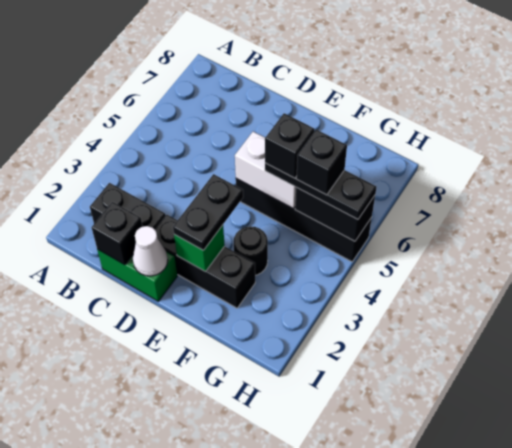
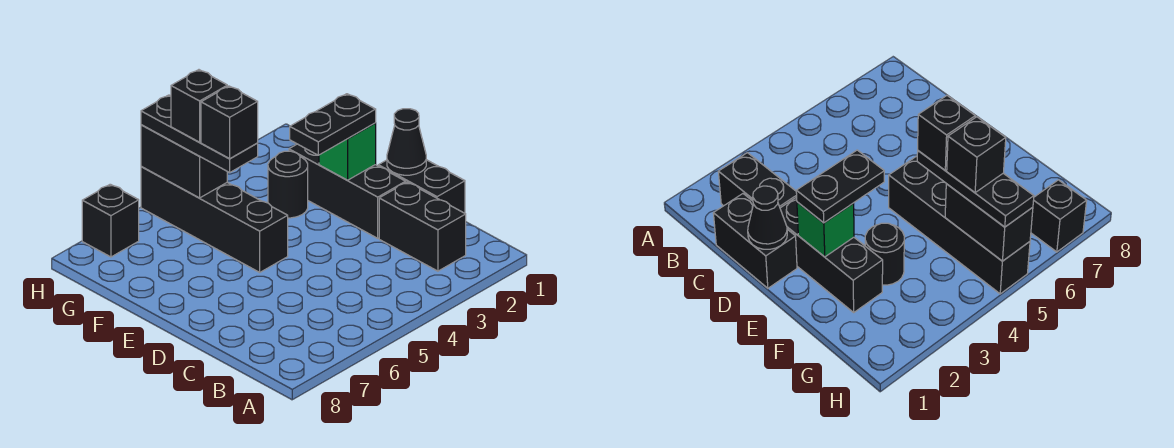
green brick C1:D1 level 1 -> black brick C1:D1 level 1
black brick C1 level 2 -> black brick H7 level 1
white cone D1 level 2 -> black cone D1 level 2
white brick E5:F5 level 2 -> none

